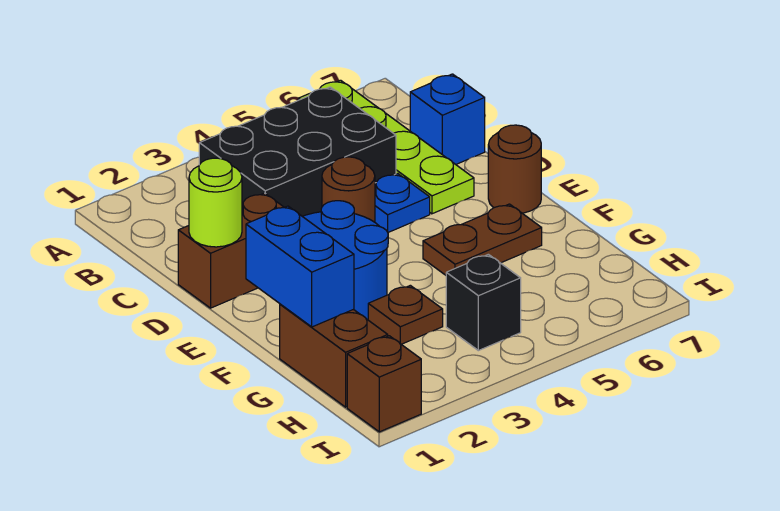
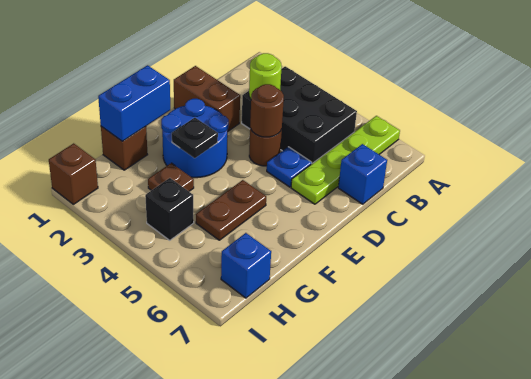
lime round brick D1 level 2 -> lime round brick C3 level 2
brown round brick E7 level 1 -> brown round brick D4 level 2
none -> black plate F3 level 2
brown plate F5:F6 level 1 -> brown plate F5:G5 level 1
brown brick G1:H1 level 1 -> brown brick G1 level 1
none -> blue brick H7 level 1

